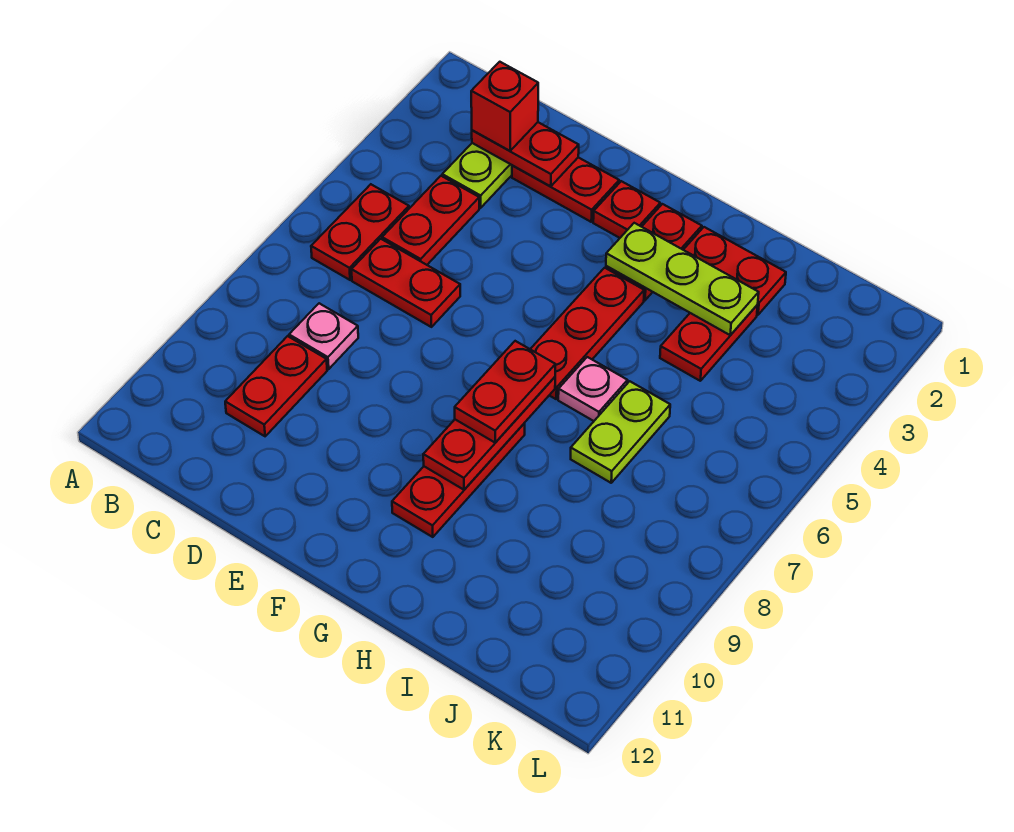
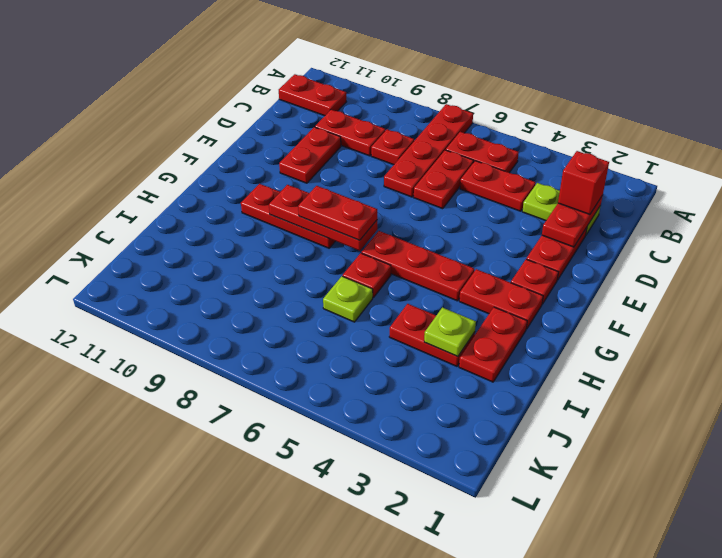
none -> red plate A7:D7 level 1
none -> red plate B11:B12 level 1
pink plate C8 level 1 -> red plate C8 level 1
none -> red plate D10:E10 level 1
lime plate G3:I3 level 2 -> lime plate I3 level 2
pink plate H6 level 1 -> red plate H6 level 1
lime plate I6:I7 level 1 -> lime plate I6 level 1

